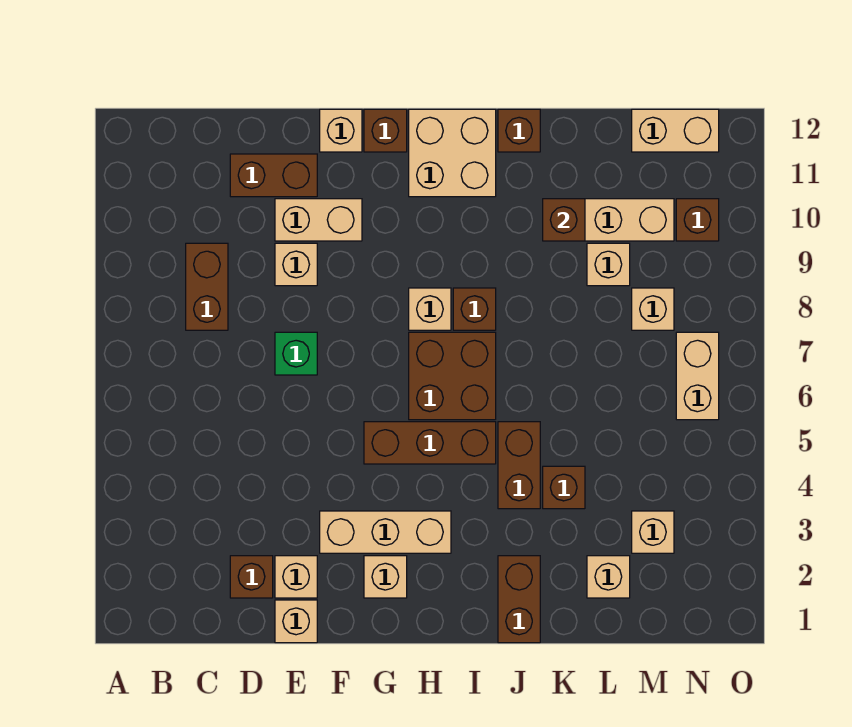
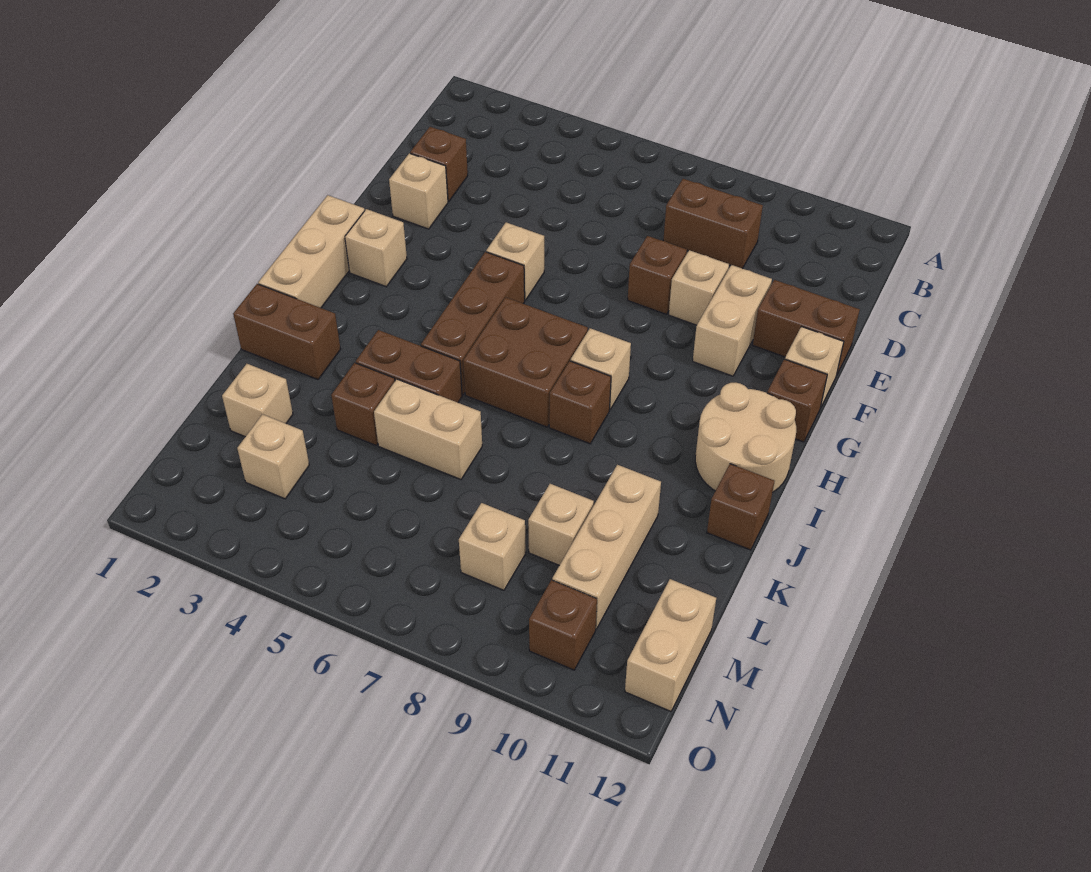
brown brick D11:E11 level 1 -> brown brick E11:E12 level 1
tan brick E1 level 1 -> tan brick F5 level 1
green brick E7 level 1 -> none
tan brick F3:H3 level 1 -> tan brick G1:I1 level 1
tan brick H11:I12 level 1 -> tan round brick H11:I12 level 1
brown brick K10 level 2 -> brown brick E8 level 1
tan brick N6:N7 level 1 -> tan brick K5:K6 level 1

